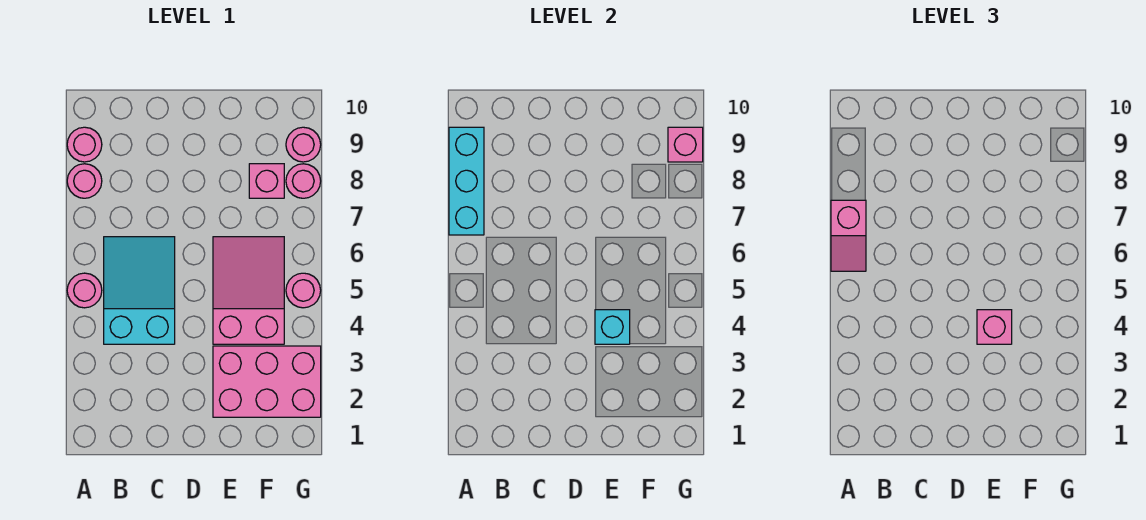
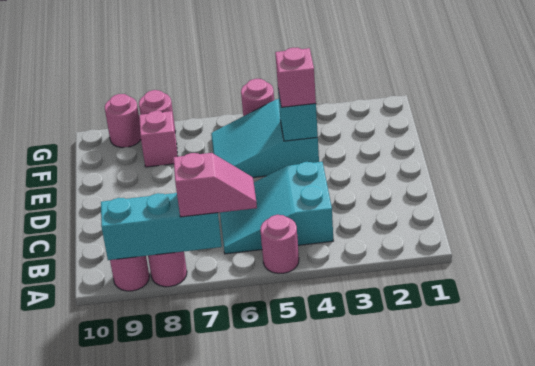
pink brick E2:G3 level 1 -> none
pink slope E4:F6 level 1 top 4 -> cyan slope E4:F6 level 1 top 4
pink brick G9 level 2 -> none

